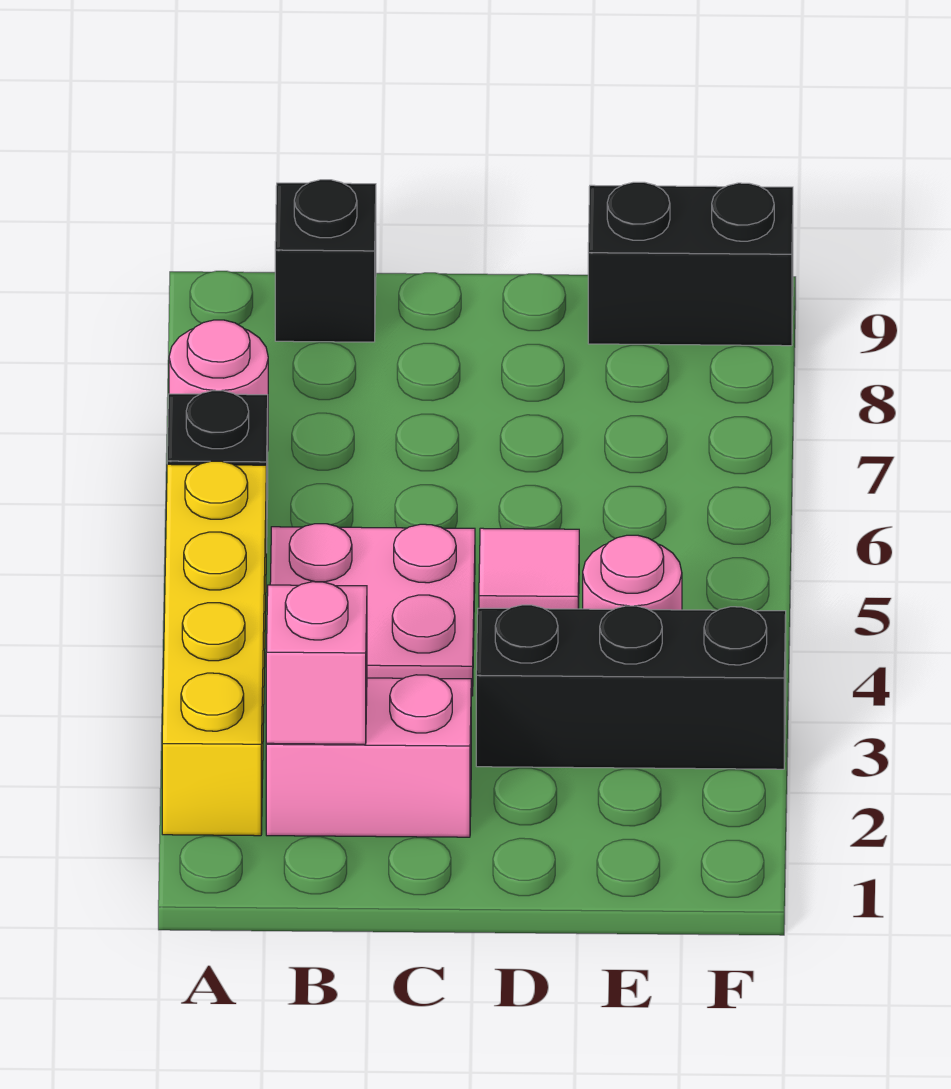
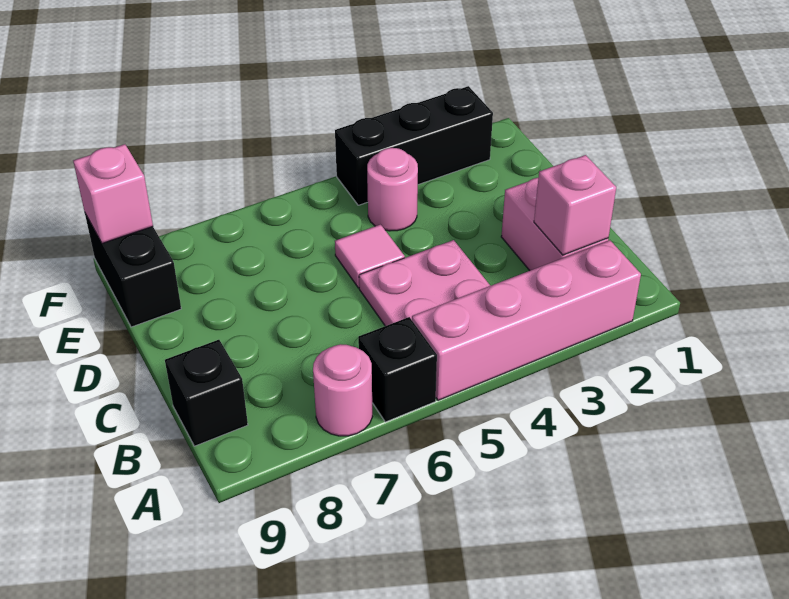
yellow brick A2:A5 level 1 -> pink brick A2:A5 level 1
black brick D3:F3 level 1 -> black brick F2:F4 level 1
none -> pink brick F9 level 2

